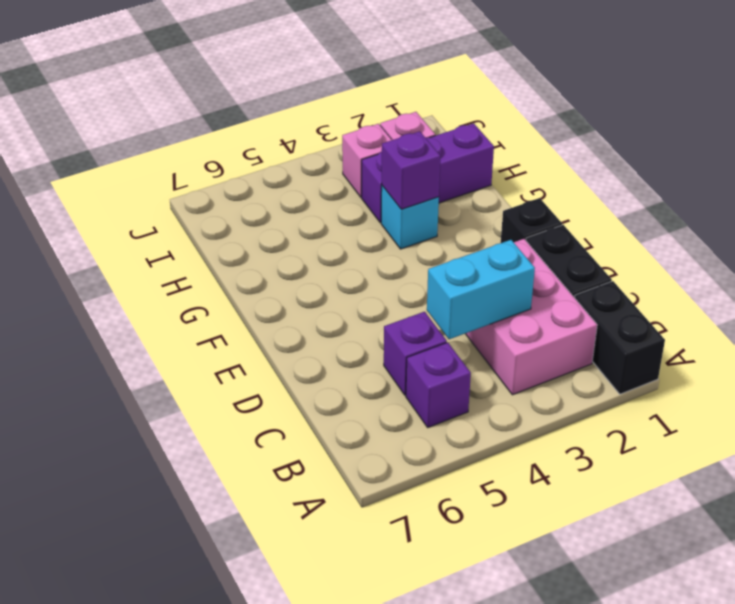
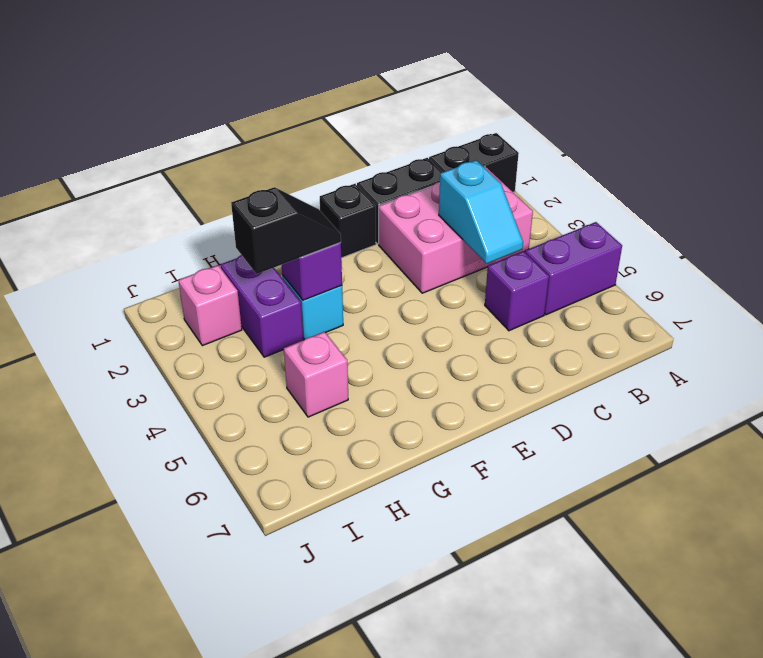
purple brick B5 level 1 -> purple brick A5:B5 level 1
cyan brick C3:C4 level 2 -> cyan slope C3:C4 level 2 top 3
none -> black slope G3:H3 level 3 top H
purple brick H1:H3 level 1 -> purple brick H2:H3 level 1
pink brick I3 level 1 -> pink brick H5 level 1

